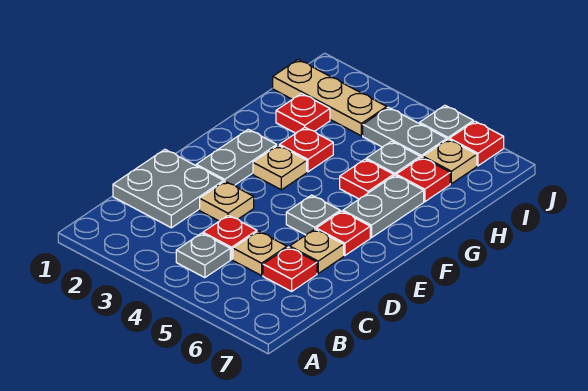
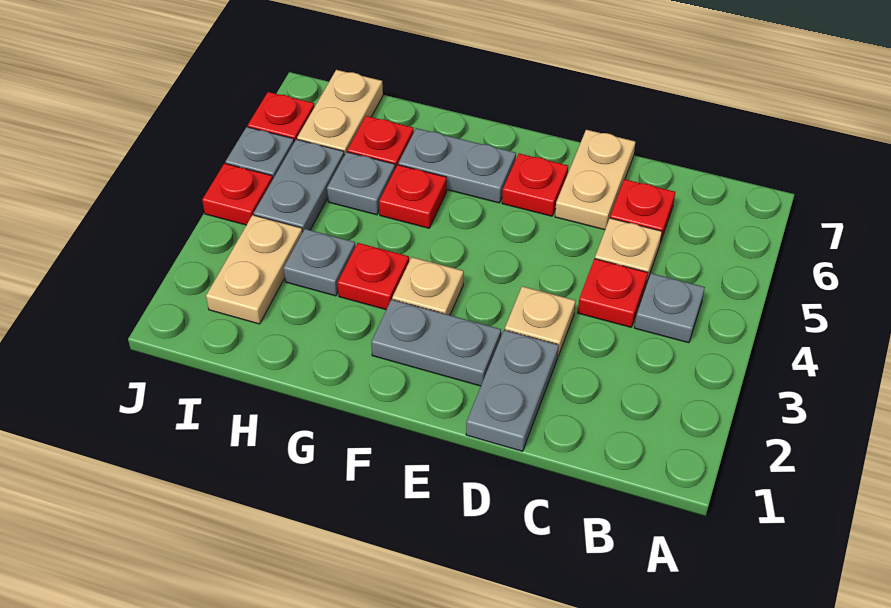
grey plate C1:D2 level 1 -> grey plate D1:D2 level 1
tan plate D6 level 1 -> tan plate D6:D7 level 1
grey plate E5 level 1 -> grey plate H3 level 1
red plate H2 level 1 -> red plate J4 level 1
tan plate I1:I3 level 1 -> tan plate I2:I3 level 1
tan plate I6 level 1 -> tan plate I6:I7 level 1

